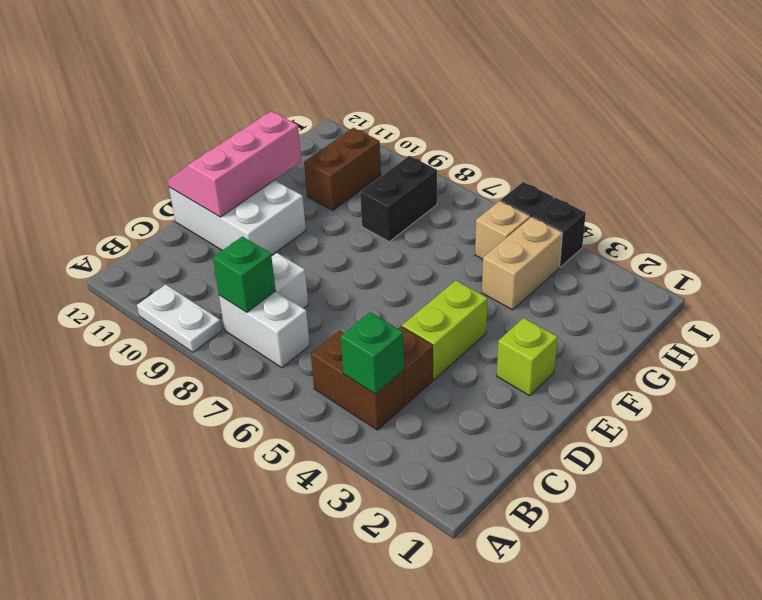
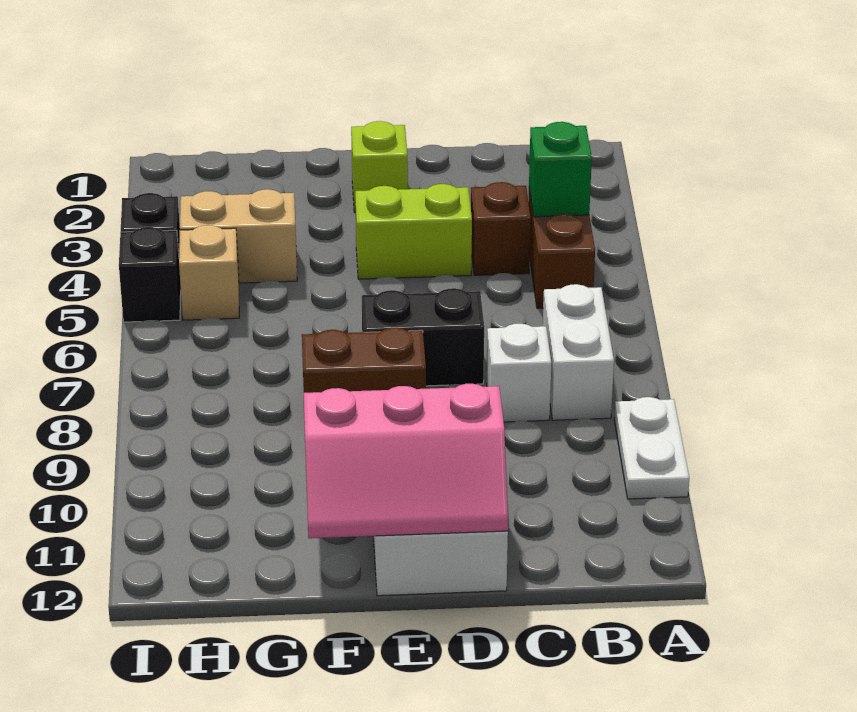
green brick B8 level 2 -> none
black brick G8:H8 level 1 -> black brick D7:E7 level 1
brown brick G10:H10 level 1 -> brown brick E8:F8 level 1

